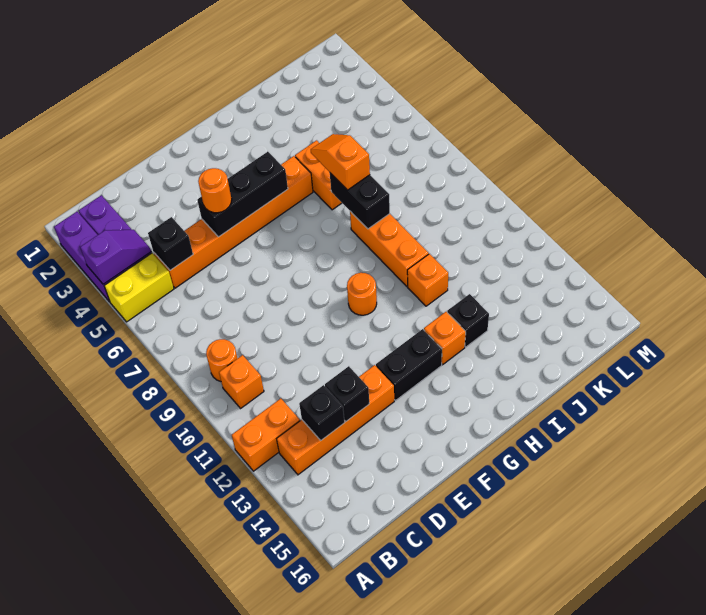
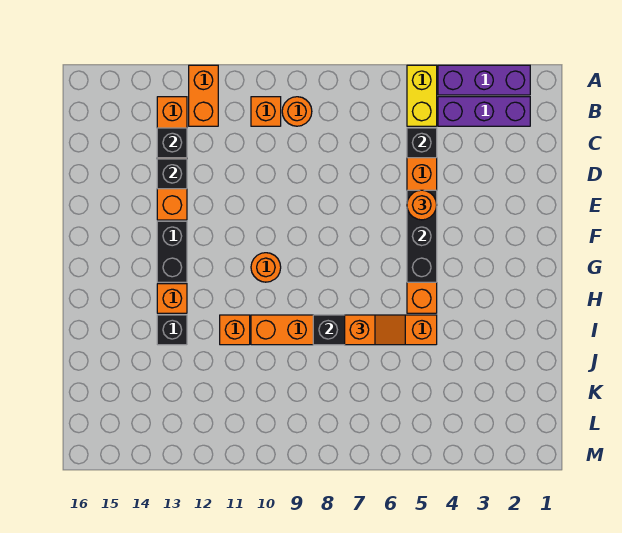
purple slope A4:B4 level 2 top A -> none

